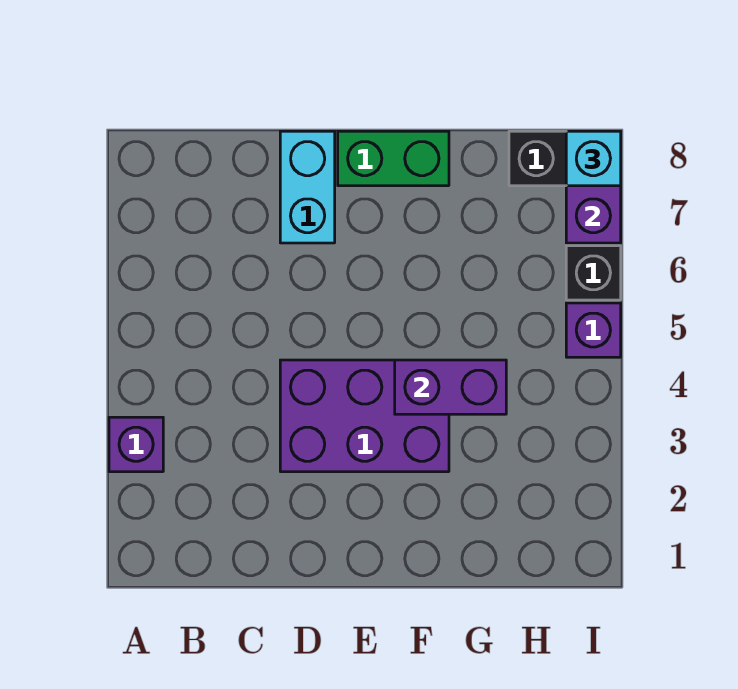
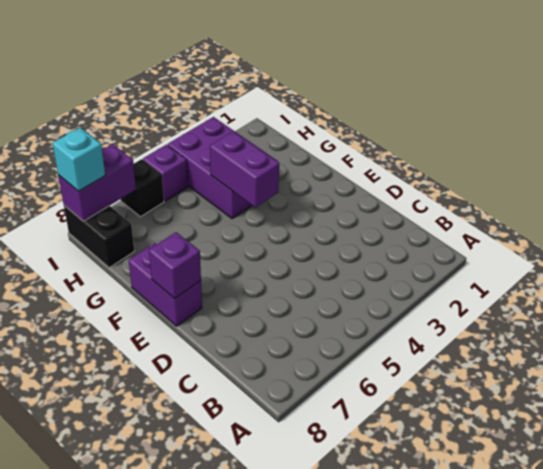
purple brick A3 level 1 -> purple brick E8 level 2
purple brick D3:F4 level 1 -> purple brick G3:I4 level 1
cyan brick D7:D8 level 1 -> none
green brick E8:F8 level 1 -> purple brick E8:F8 level 1

